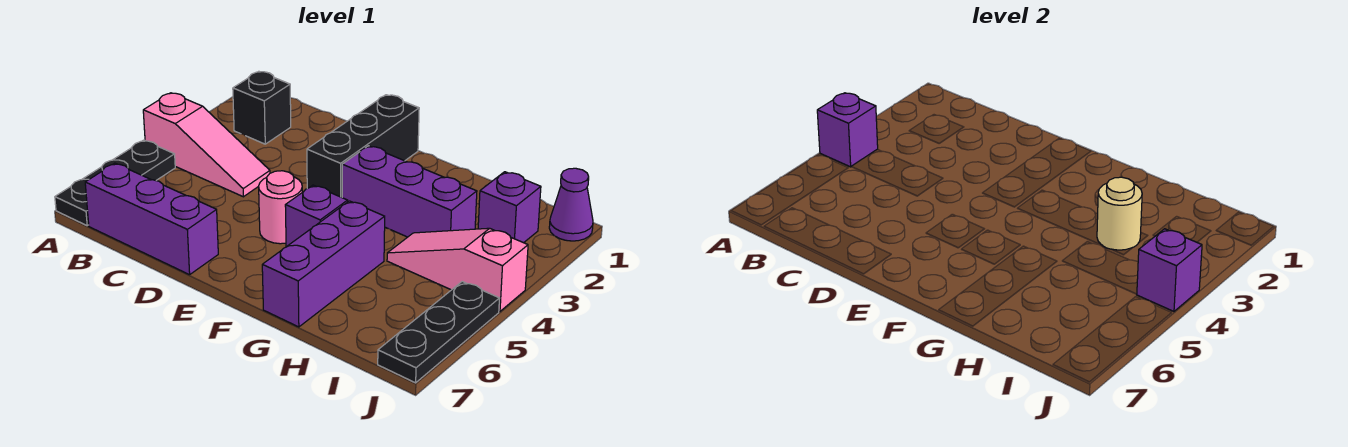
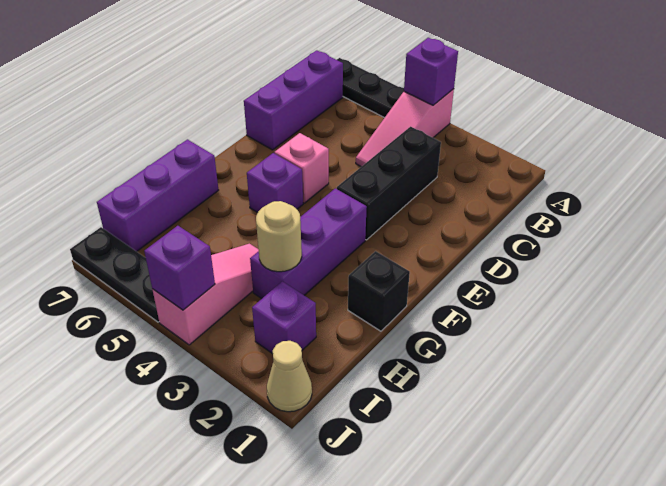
black brick B2 level 1 -> black brick G1 level 1
black brick E1:E3 level 1 -> black brick C3:E3 level 1
pink round brick E5 level 1 -> pink brick E5 level 1
purple brick G5:G7 level 1 -> purple brick G7:I7 level 1
purple cone J1 level 1 -> tan cone J1 level 1

